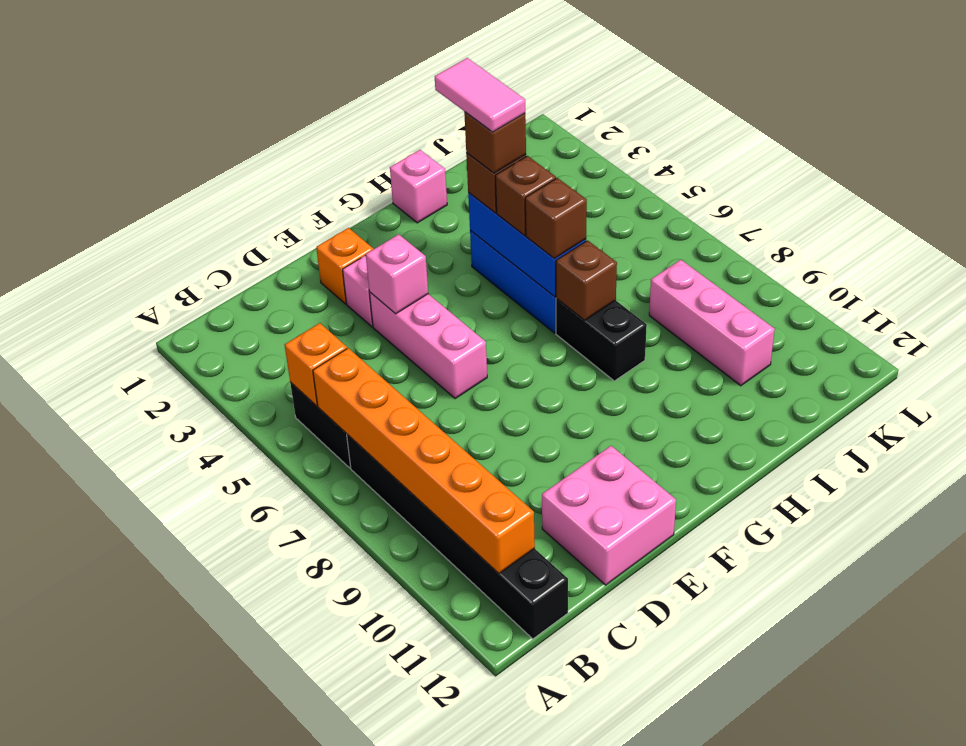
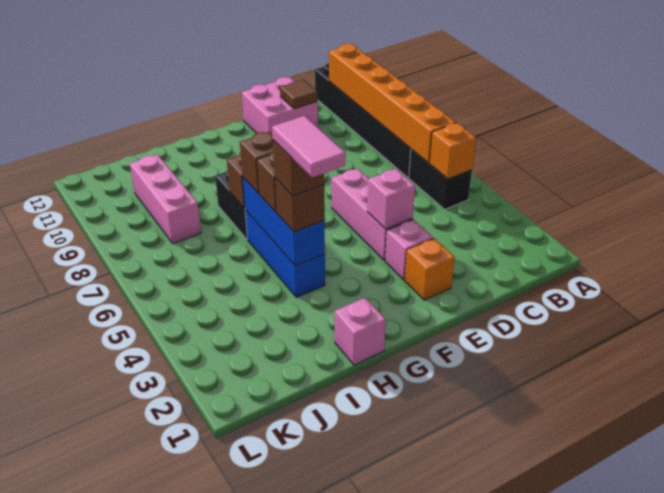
none -> brown tile D11 level 2

